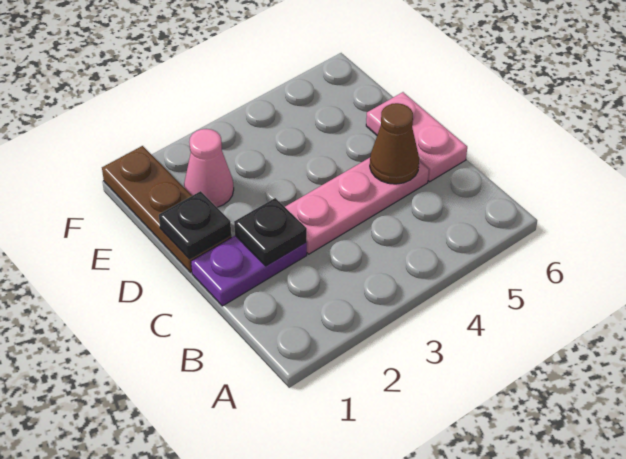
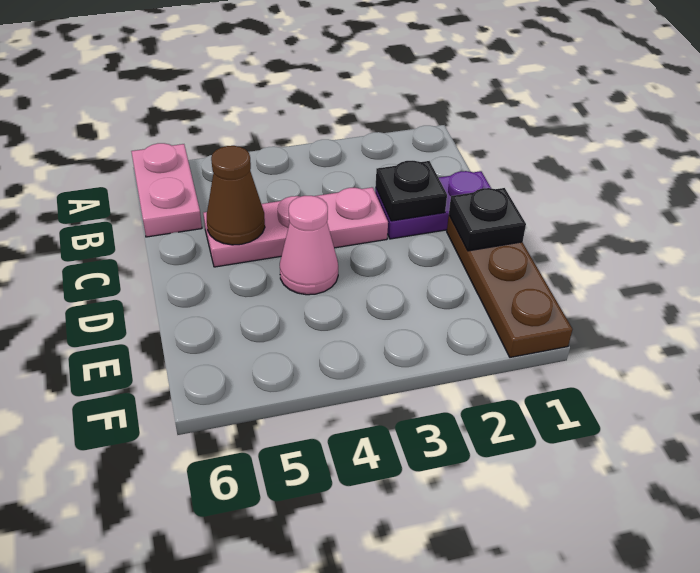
pink plate C6:D6 level 1 -> pink plate A6:B6 level 1
pink cone E2 level 1 -> pink cone D4 level 1

